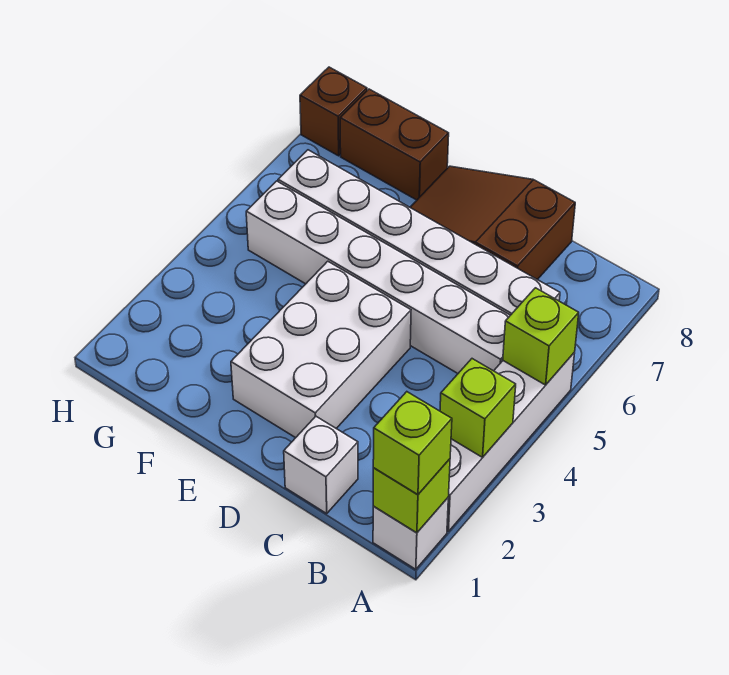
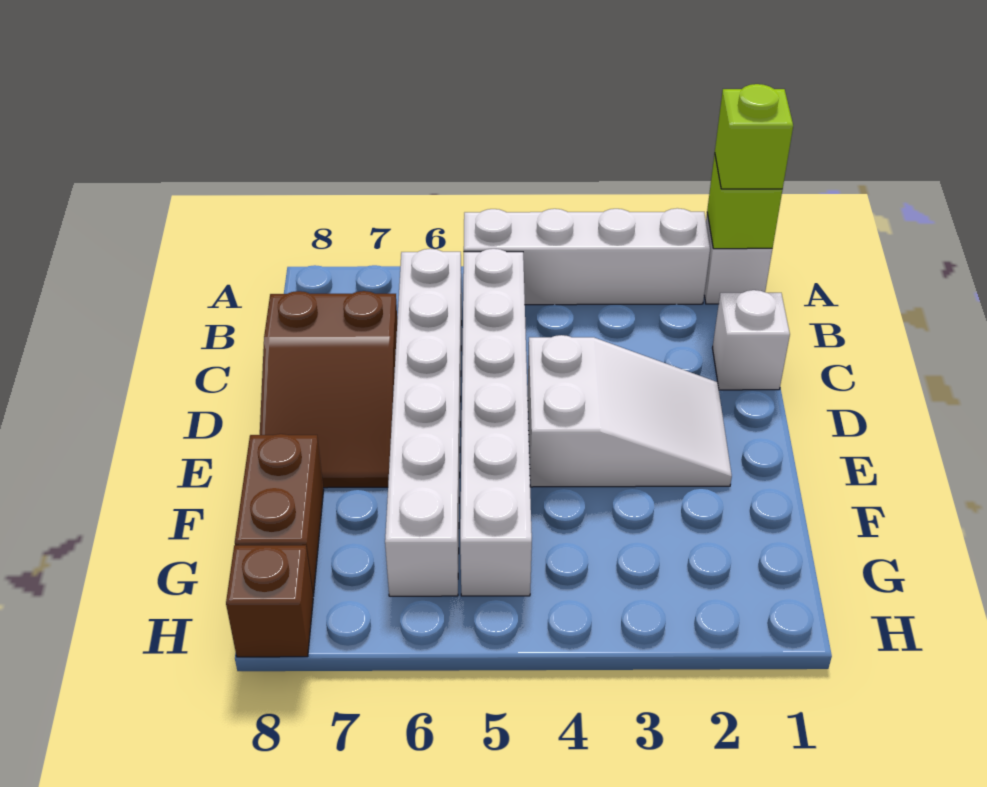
lime brick A3 level 2 -> none
lime brick A5 level 2 -> none
white brick D2:E4 level 1 -> white slope D2:E4 level 1 top 4

